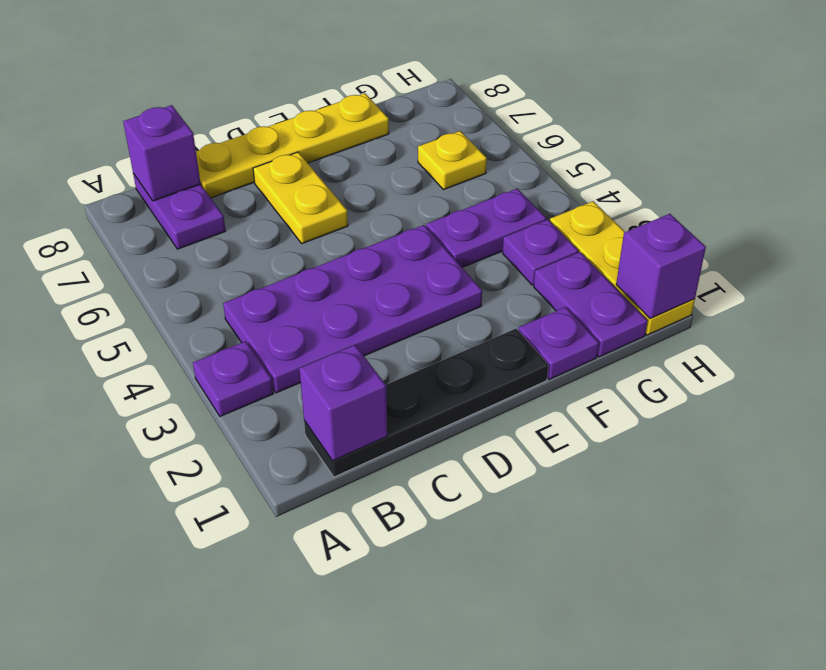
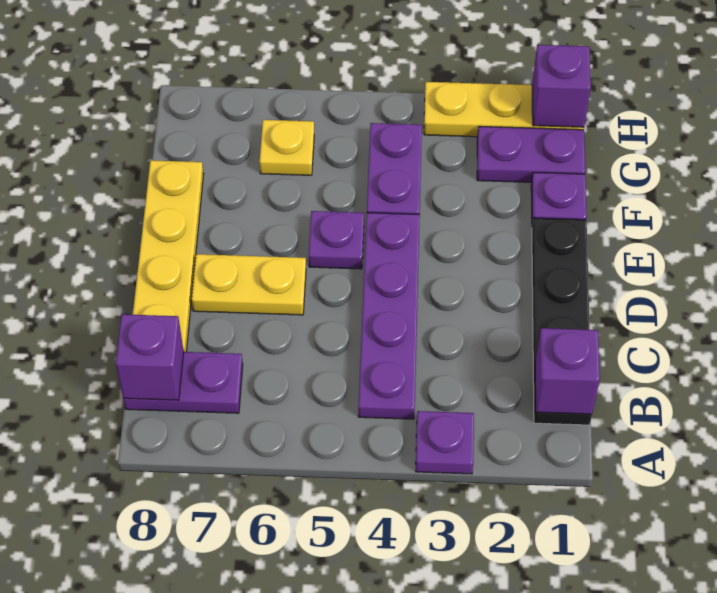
purple plate B3:E4 level 1 -> purple plate B4:E4 level 1
purple plate G3 level 1 -> purple plate E5 level 1

